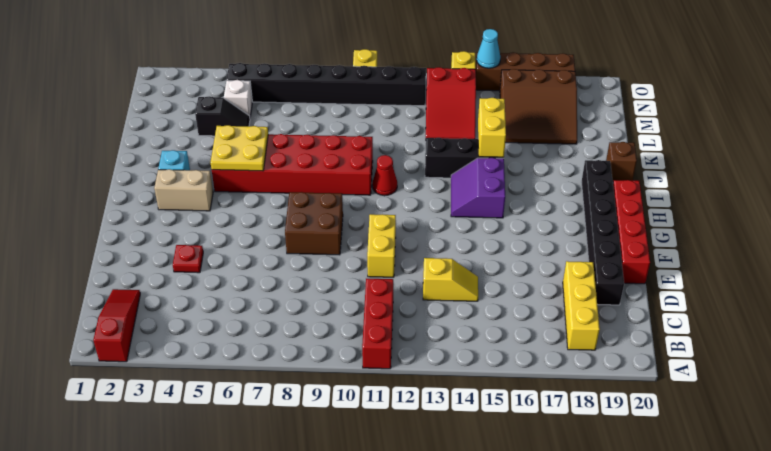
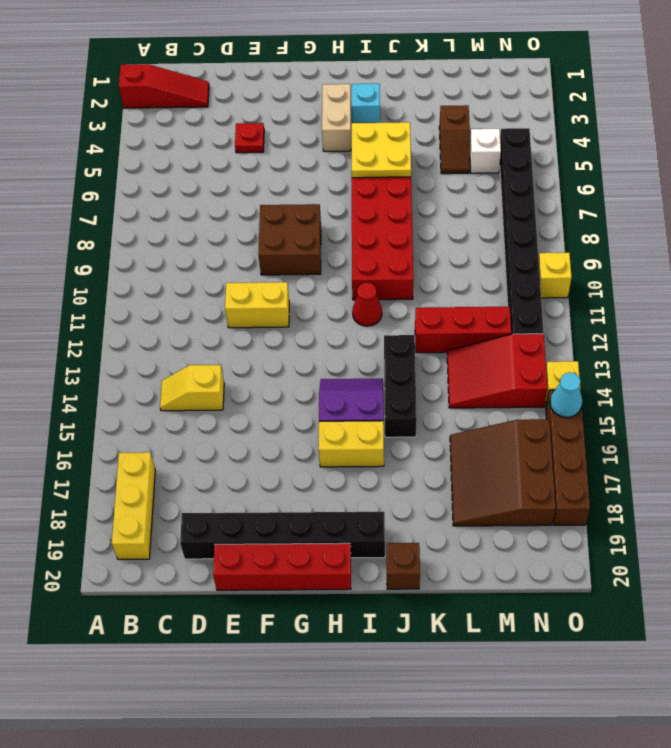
red brick A11:C11 level 1 -> red brick K12:M12 level 1
yellow brick B18:D18 level 1 -> yellow brick B17:B19 level 1
yellow slope D13:D14 level 1 top 13 -> yellow slope C14:D14 level 1 top D
yellow brick J15:K15 level 2 -> yellow brick H16:I16 level 1
black slope L4:L5 level 1 top 4 -> brown slope L4:L5 level 1 top 4

